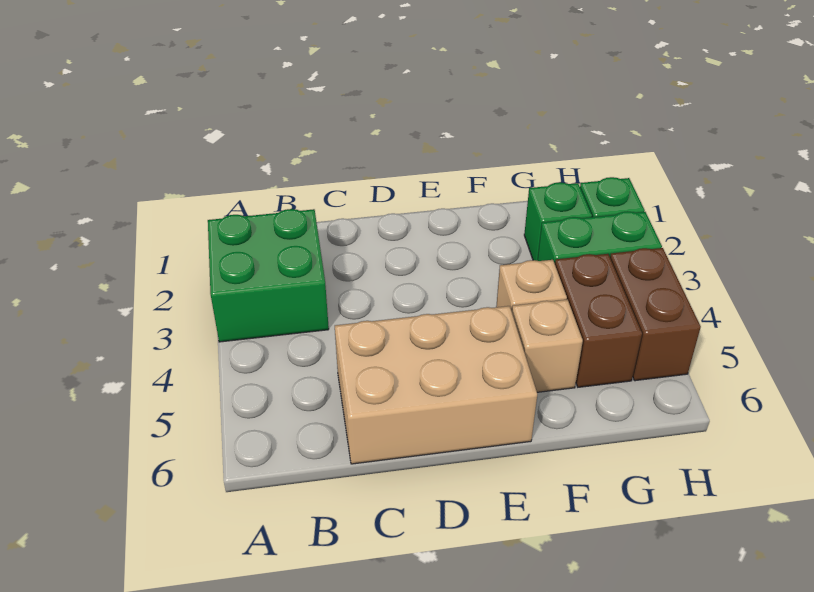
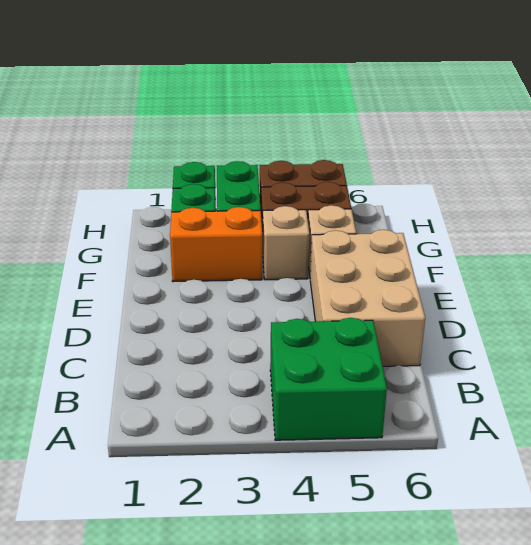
green brick A2:B3 level 1 -> green brick A4:B5 level 1
none -> orange brick F2:F3 level 1

